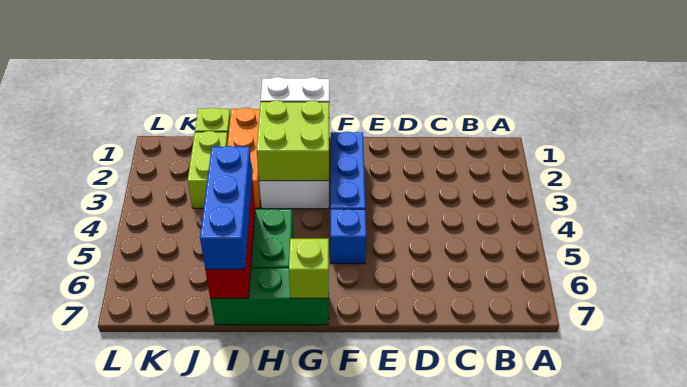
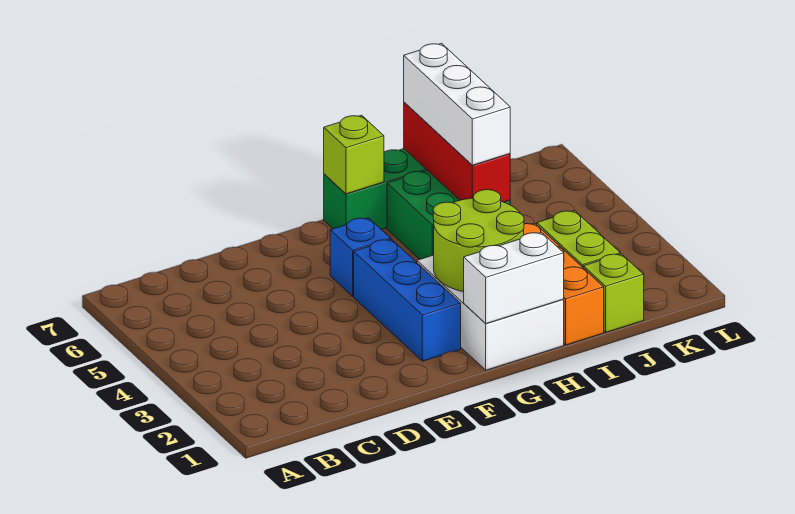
lime brick G2:H3 level 2 -> lime round brick G2:H3 level 2
blue brick I5:I7 level 3 -> white brick I5:I7 level 3

